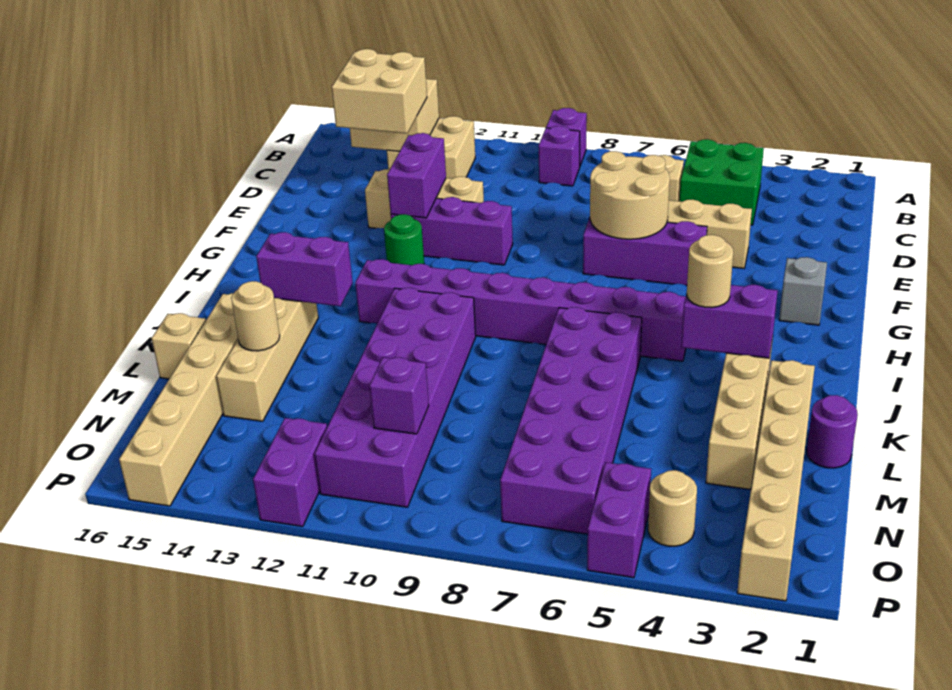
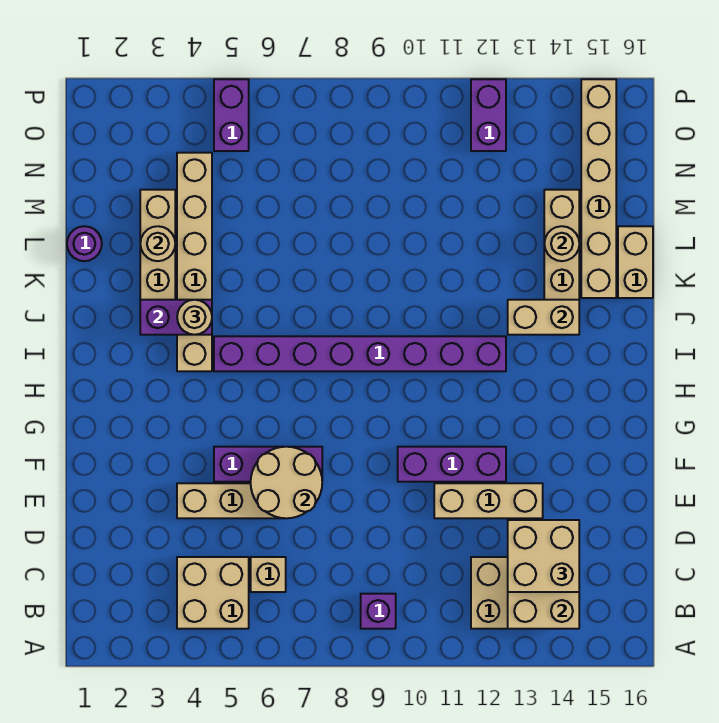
purple brick A9 level 1 -> none
green brick B4:C5 level 1 -> tan brick B4:C5 level 1
purple brick E12:F12 level 2 -> none
grey brick G2 level 1 -> none
green round brick G12 level 1 -> none
purple brick J6:O7 level 1 -> none
purple brick J10:O11 level 1 -> none
purple brick J13:J14 level 2 -> tan brick J13:J14 level 2
tan brick K2:P2 level 1 -> tan brick I4:N4 level 1
tan brick L16 level 1 -> tan brick K16:L16 level 1
purple brick N10 level 2 -> none
tan round brick O4 level 1 -> tan round brick L3 level 2

